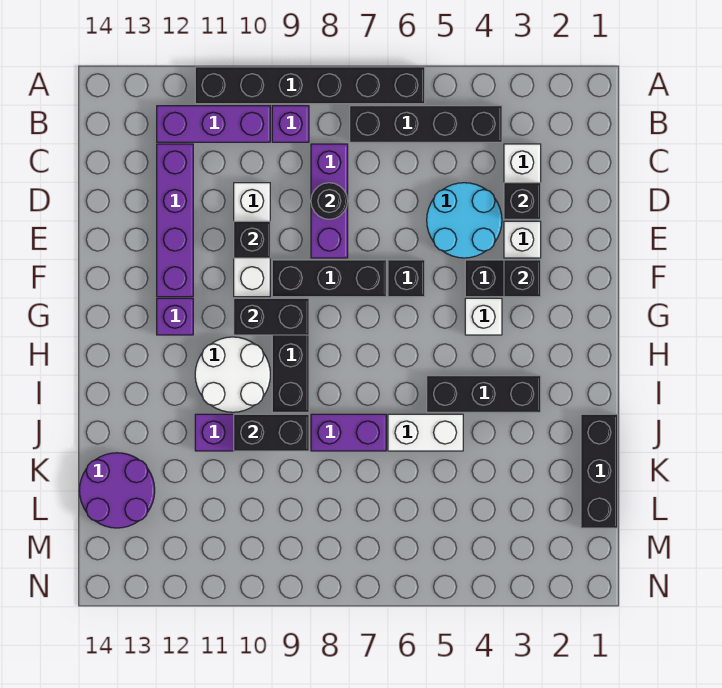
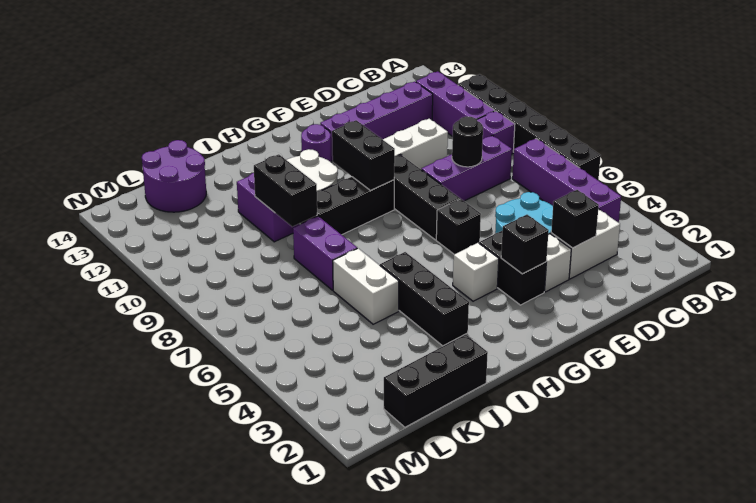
black brick B4:B7 level 1 -> purple brick B4:B7 level 1
black brick E10 level 2 -> none
purple brick G12 level 1 -> purple round brick G12 level 1

